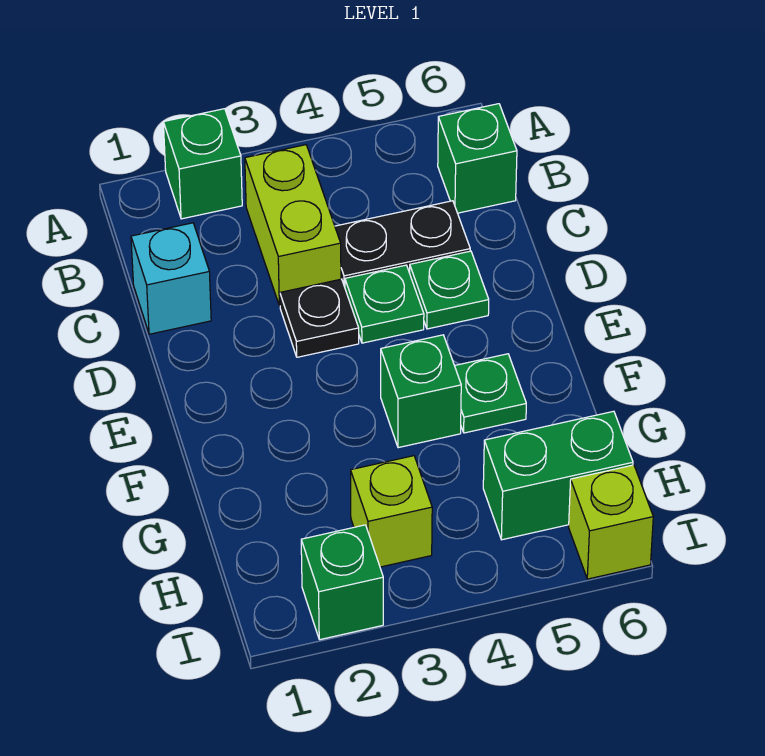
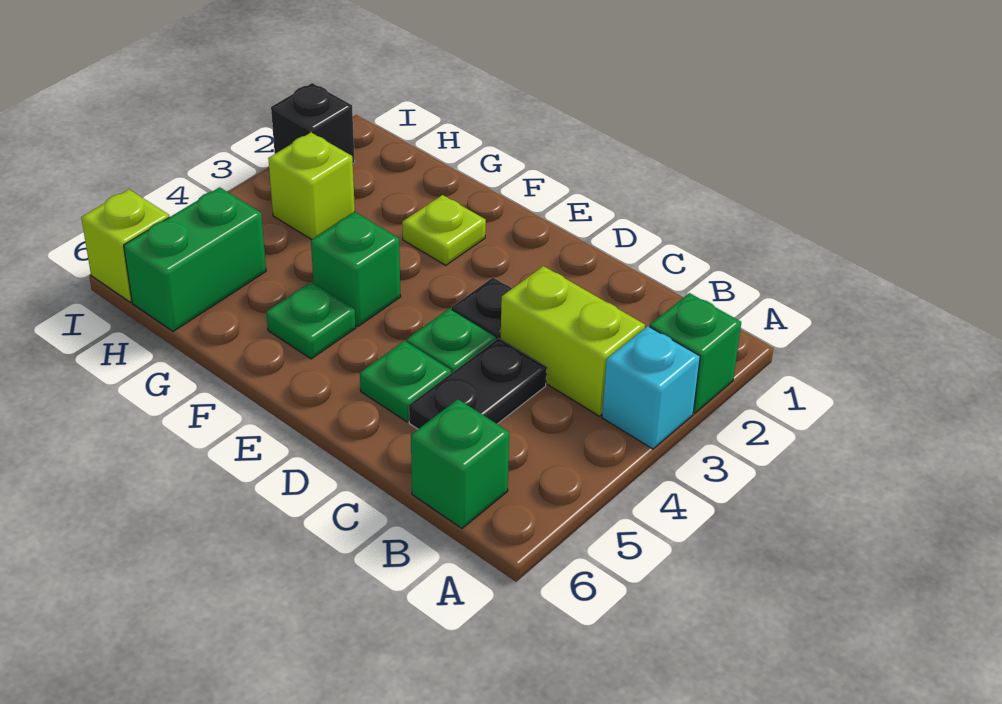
cyan brick C1 level 1 -> cyan brick A3 level 1
none -> lime plate F2 level 1
green brick I2 level 1 -> black brick I2 level 1

